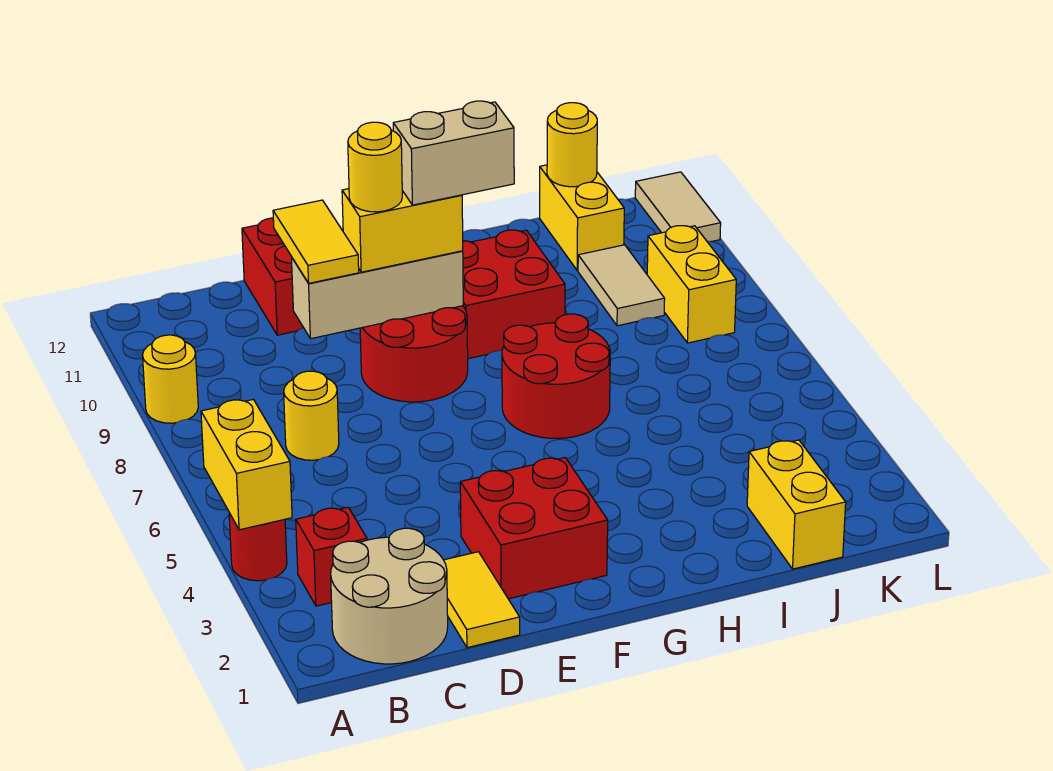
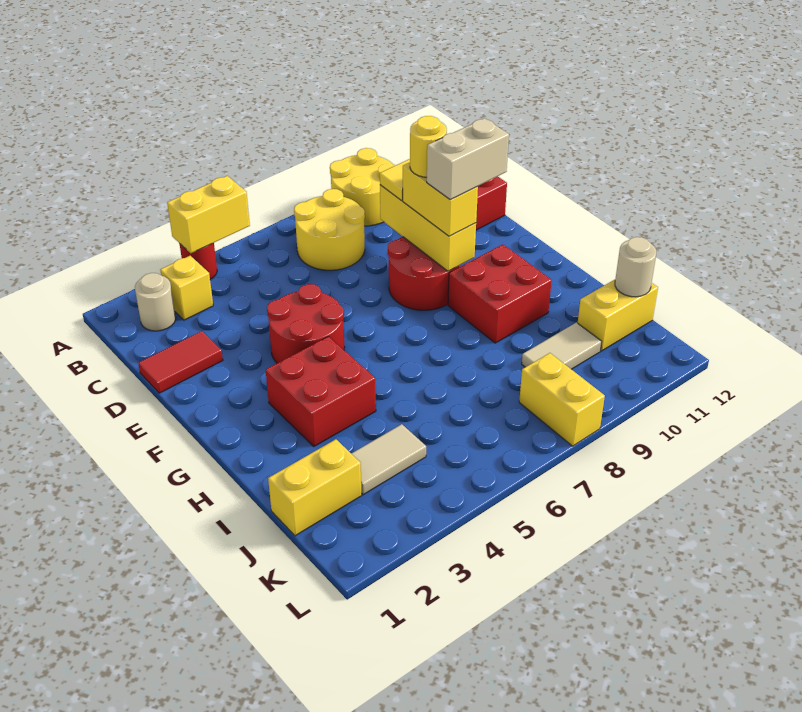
yellow round brick A9 level 1 -> yellow round brick A9:B10 level 1
tan round brick B1:C2 level 1 -> tan round brick B2 level 1
red brick B3 level 1 -> yellow brick B3 level 1
yellow round brick C7 level 1 -> yellow round brick B7:C8 level 1
yellow tile D1:D2 level 1 -> red tile D1:D2 level 1
tan brick D9:F9 level 2 -> yellow brick D9:F9 level 2
red brick E2:F3 level 1 -> red brick G3:H4 level 1
tan brick F9:G9 level 4 -> tan brick F9:F10 level 4
red round brick G6:H7 level 1 -> red round brick E4:F5 level 1
yellow round brick J12 level 2 -> tan round brick J12 level 2
yellow brick K8:K9 level 1 -> yellow brick K8:L8 level 1
tan tile L11:L12 level 1 -> tan tile J3:J4 level 1

